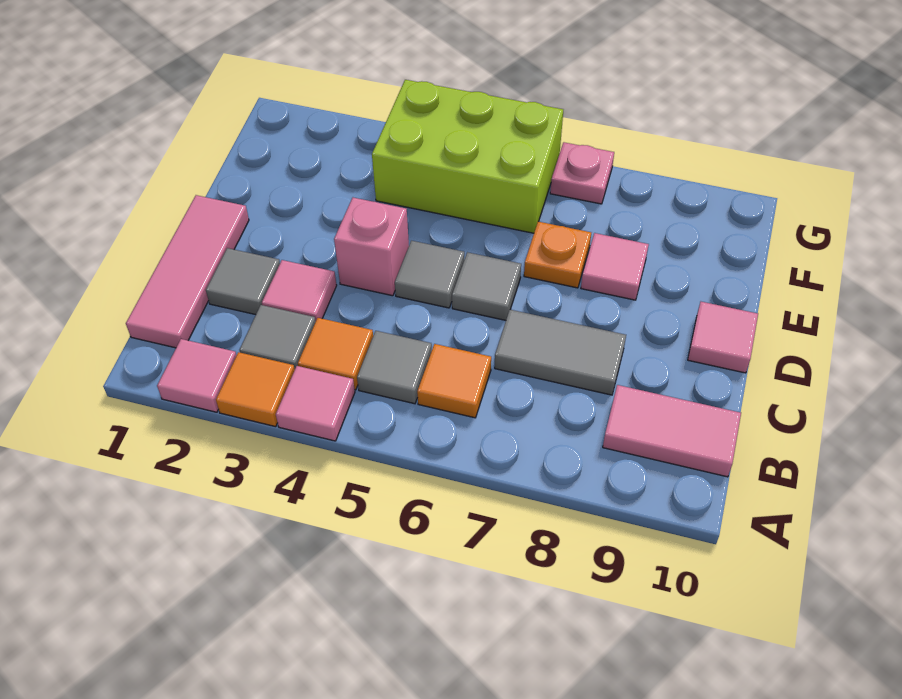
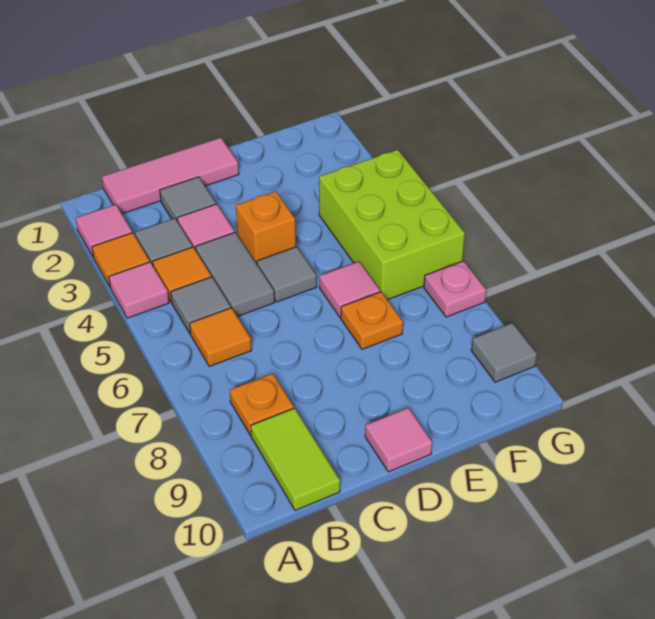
none -> orange plate B8 level 1
pink tile B9:B10 level 1 -> lime tile B9:B10 level 1
grey tile C7:C8 level 1 -> grey tile C4:C5 level 1
pink brick D4 level 1 -> orange brick D4 level 1
grey tile D6 level 1 -> grey tile G9 level 1
pink tile E8 level 1 -> pink tile E6 level 1

